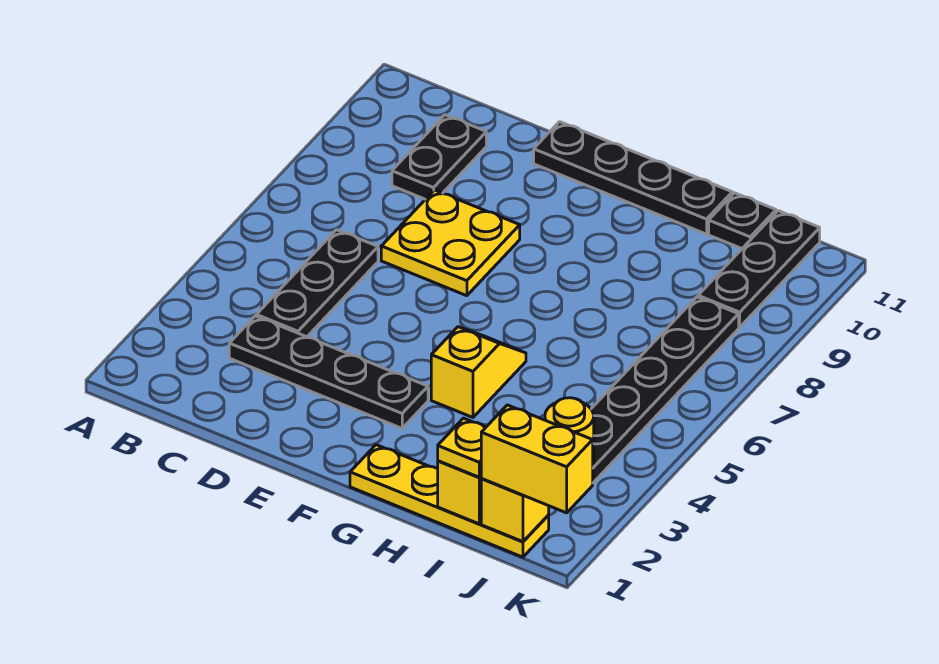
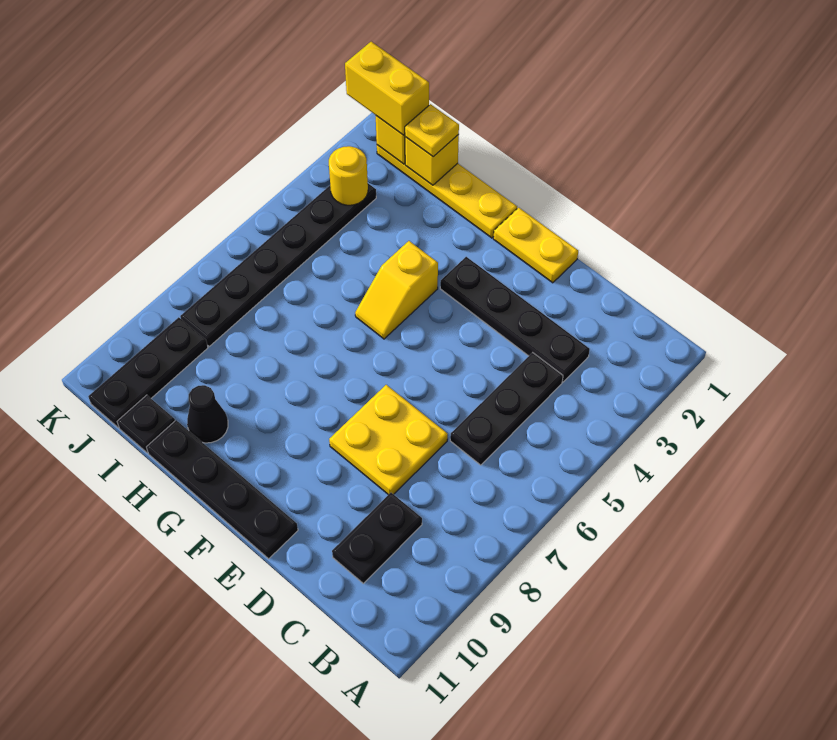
none -> yellow plate E1:F1 level 1
none -> black cone H10 level 1

